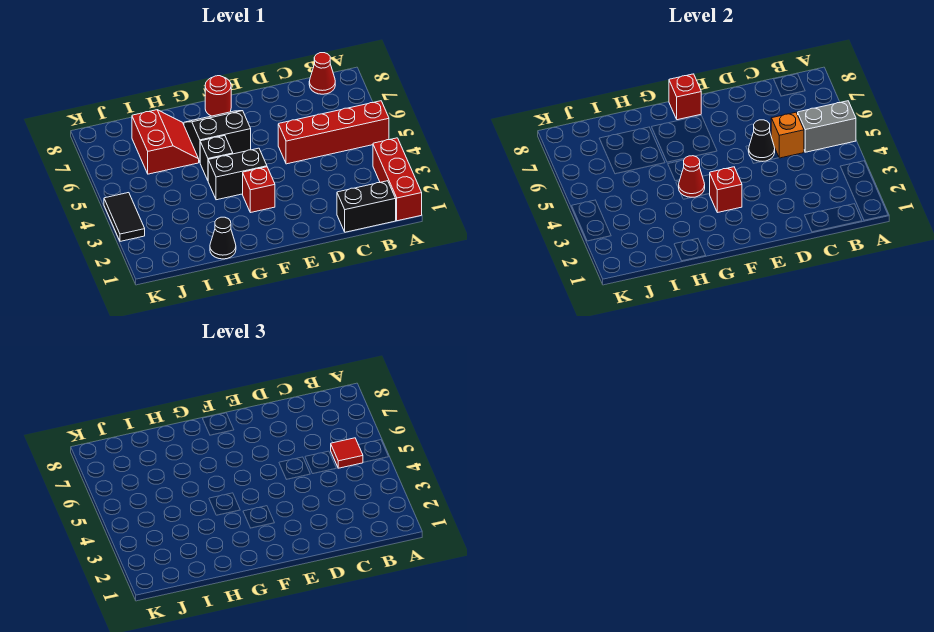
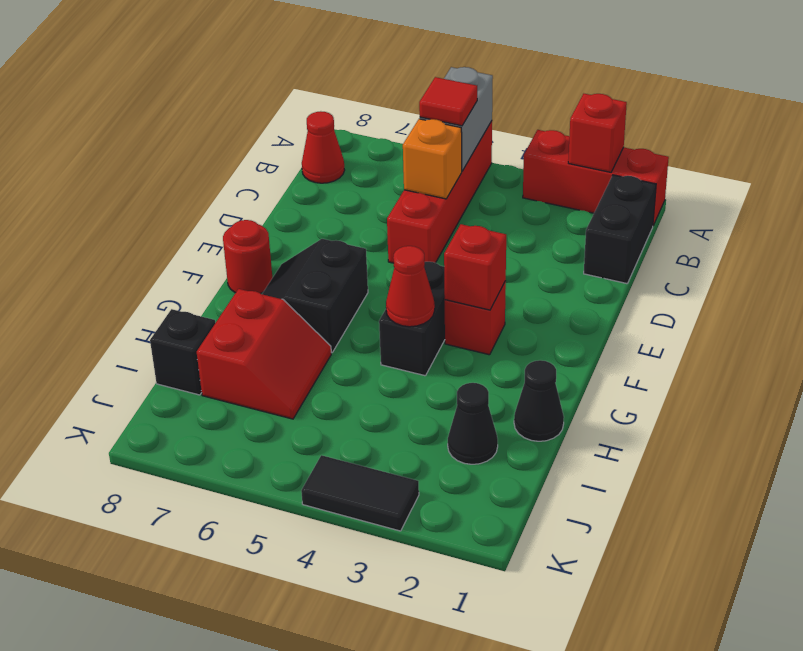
black cone D5 level 2 -> black cone I2 level 1
red brick F8 level 2 -> red brick A2 level 2
black brick G5 level 1 -> black brick I8 level 1
red slope H6:I7 level 1 top I -> red slope H6:I7 level 1 top 7

